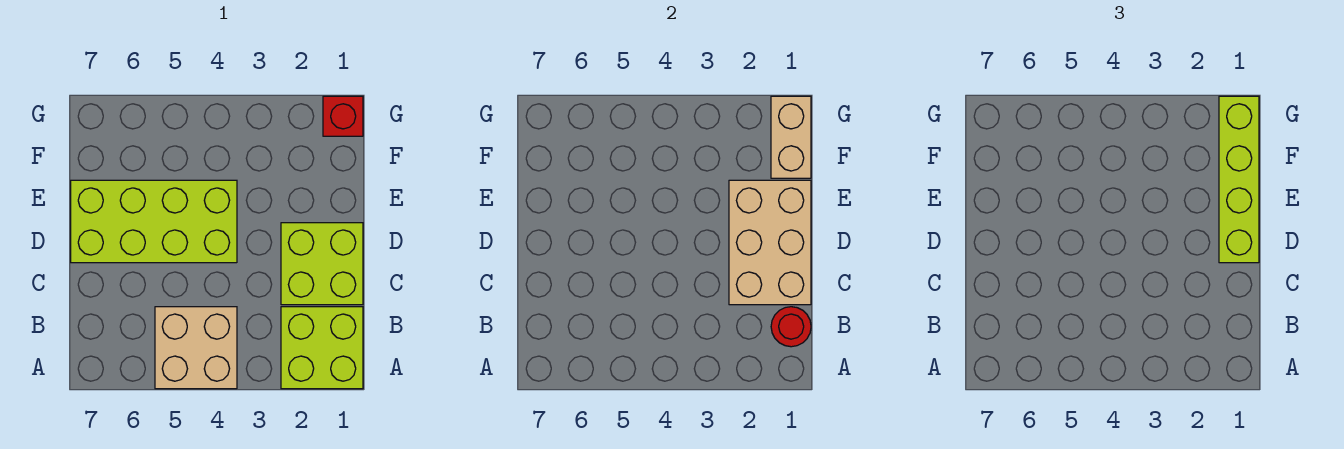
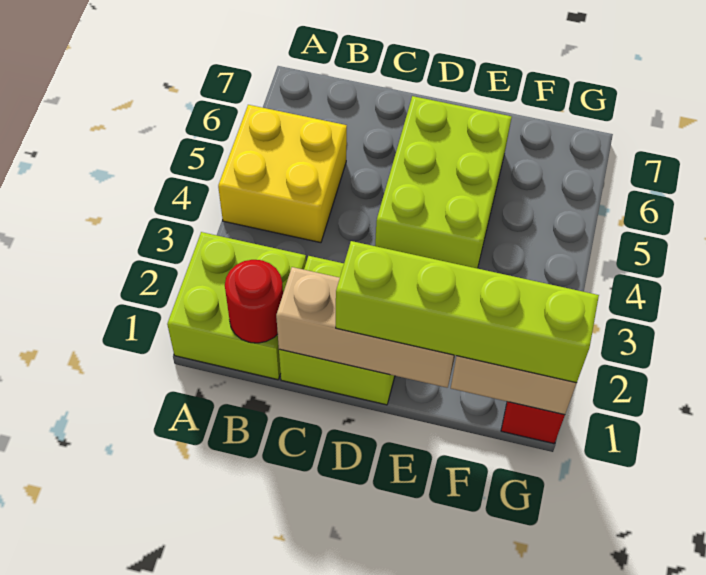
tan brick A4:B5 level 1 -> yellow brick A4:B5 level 1
tan brick C1:E2 level 2 -> tan brick C1:E1 level 2
lime brick D4:E7 level 1 -> lime brick D4:E6 level 1

